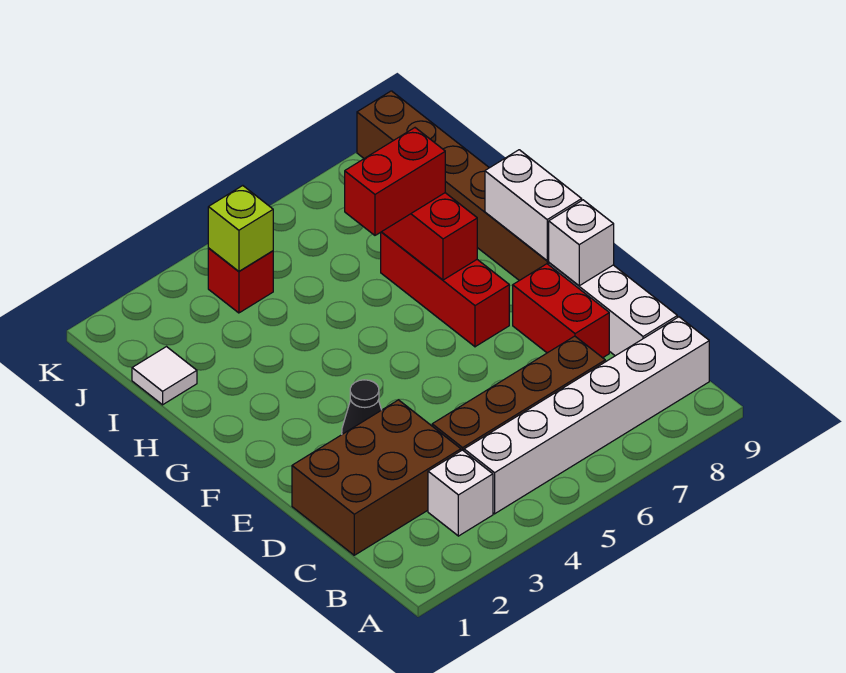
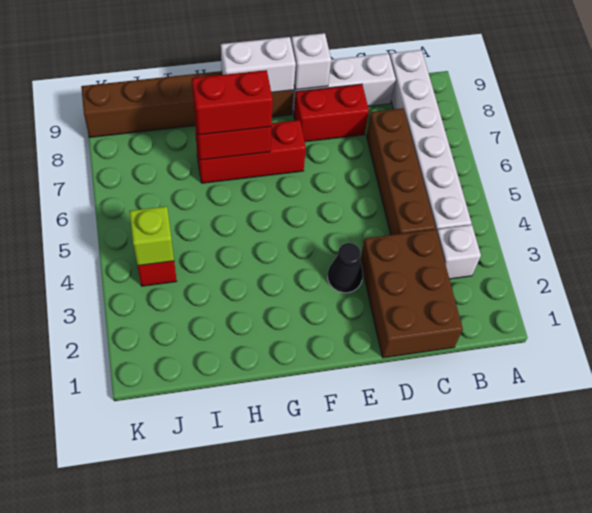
red brick H6:H7 level 3 -> red brick G7:H7 level 3
white tile I1 level 1 -> none

